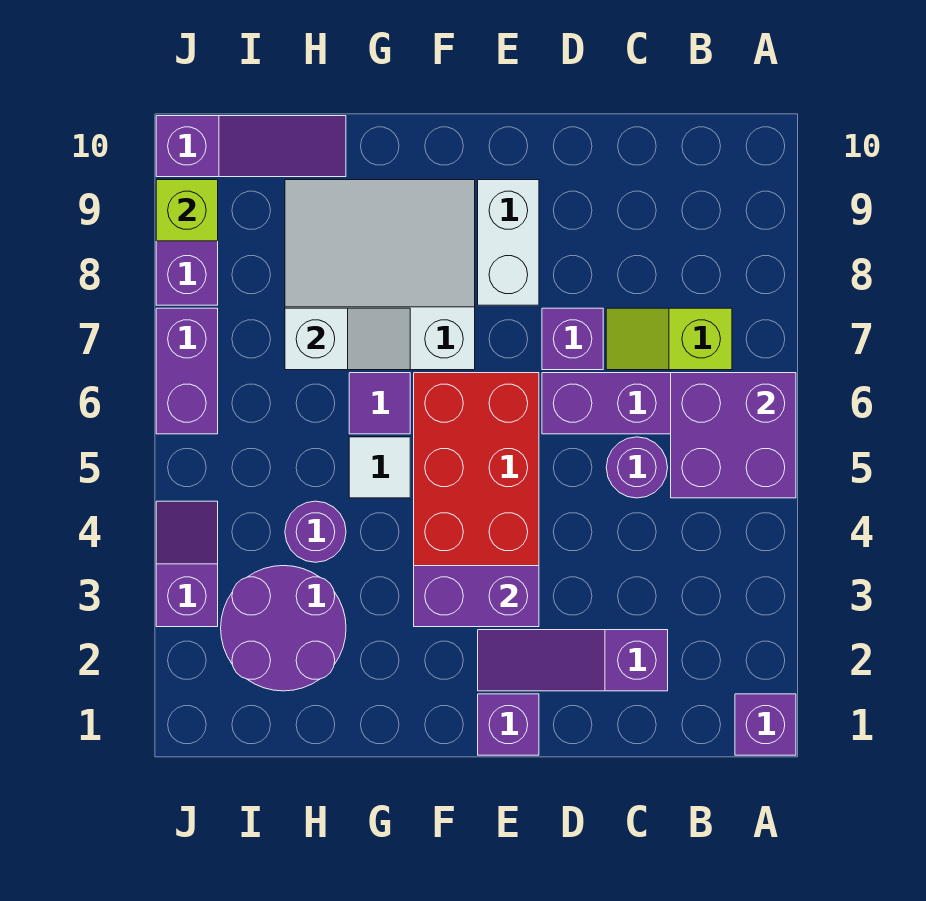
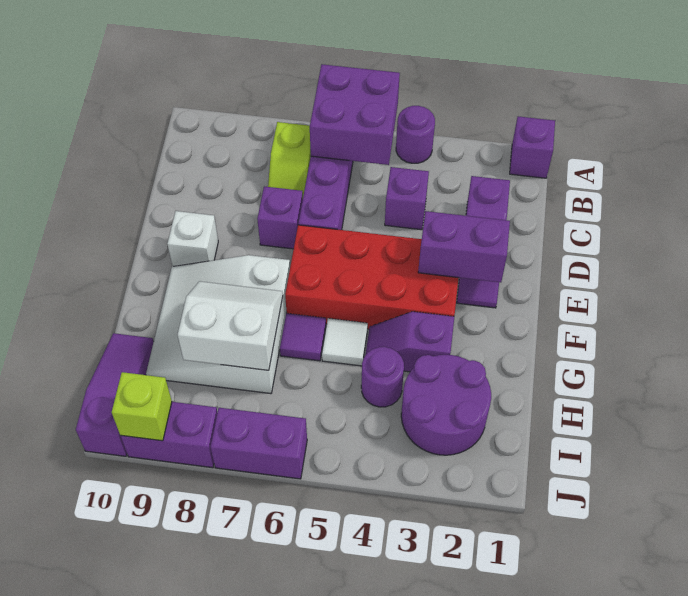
purple round brick C5 level 1 -> purple round brick A4 level 1
purple brick E1 level 1 -> purple brick C4 level 1
purple brick E3:F3 level 2 -> purple brick E2:E3 level 2
white brick E8:E9 level 1 -> white brick E9 level 1
white slope G7:H7 level 2 top H -> white slope G7:H8 level 2 top H
purple slope J3:J4 level 1 top 3 -> purple slope G3:G4 level 1 top 3

